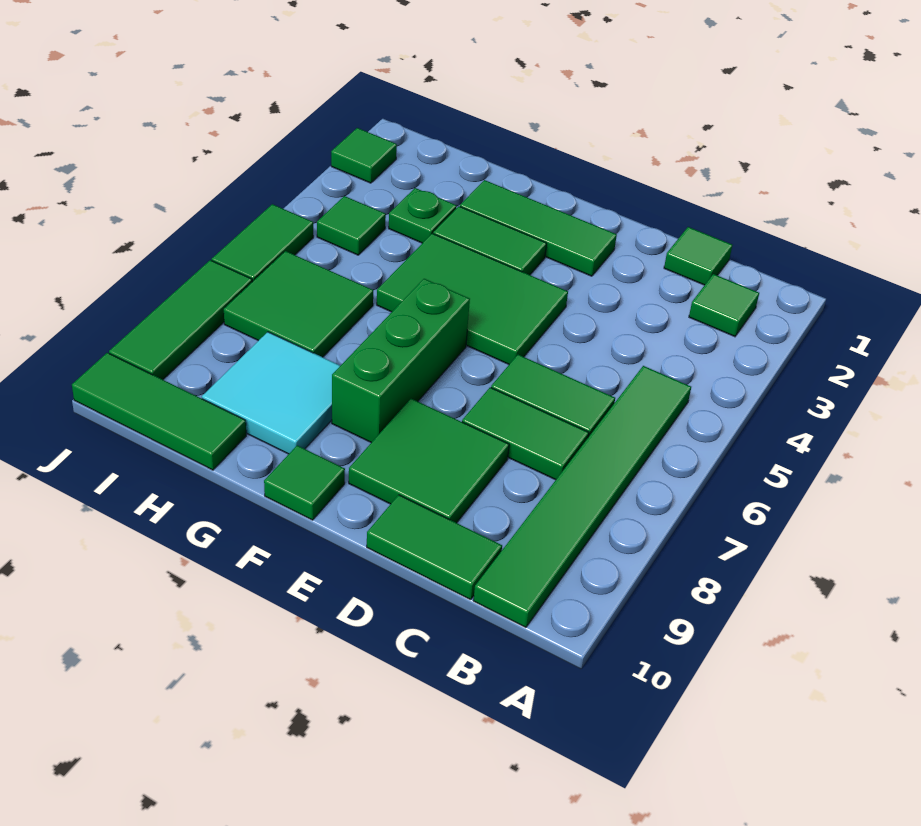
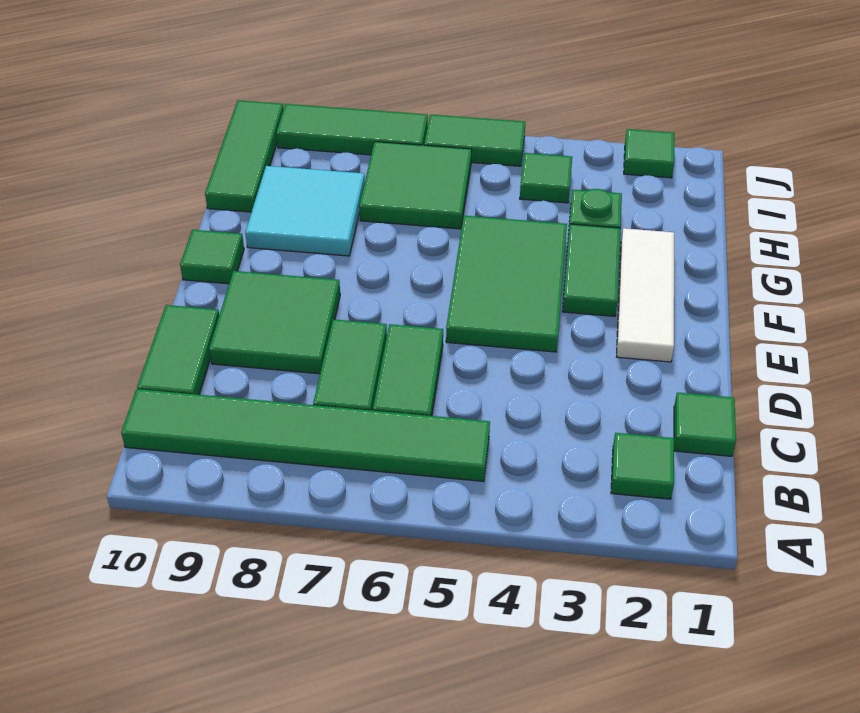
green tile E2:G2 level 1 -> white tile E2:G2 level 1
green brick F6:F8 level 1 -> none

